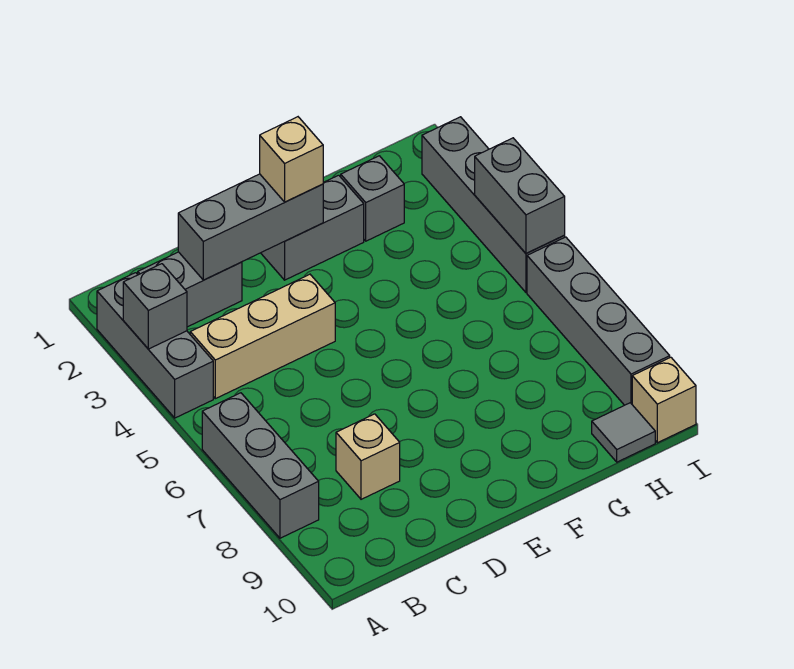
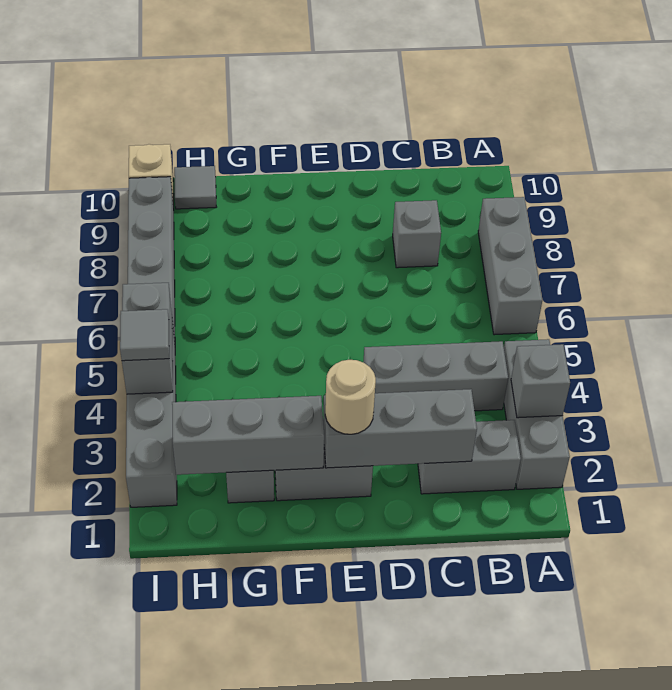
tan brick B4:D4 level 1 -> grey brick B4:D4 level 1
tan brick C8 level 1 -> grey brick C8 level 1
tan brick E2 level 3 -> tan round brick E2 level 3
none -> grey brick F2:H2 level 2
none -> grey tile I4 level 3

